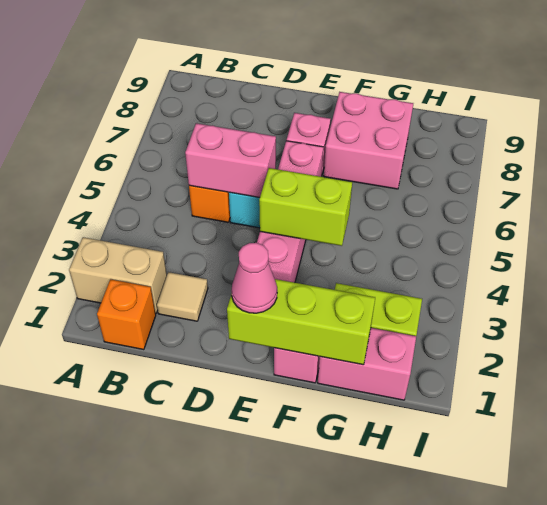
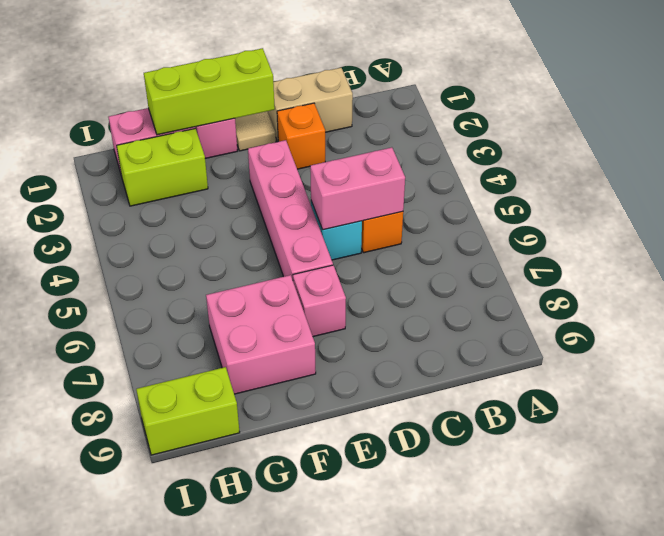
tan brick A2:B2 level 1 -> tan brick C1:D1 level 1
orange brick B1 level 1 -> orange brick D2 level 1
tan tile C2 level 1 -> tan tile E1 level 1
pink cone E1 level 3 -> none
lime brick E4:F4 level 2 -> lime brick H9:I9 level 1

